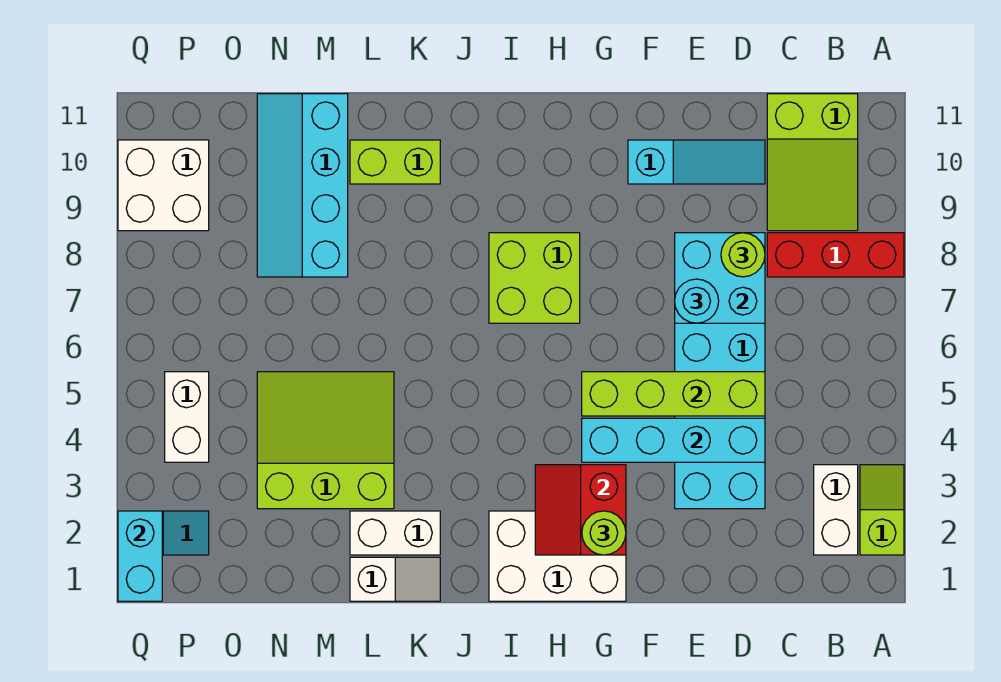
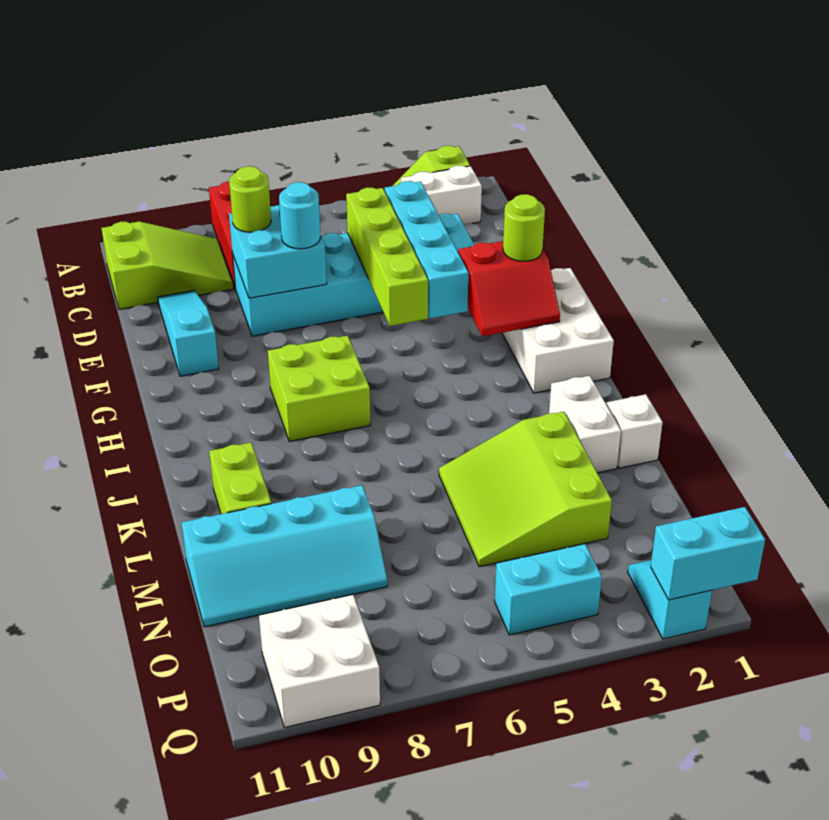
white brick P4:P5 level 1 -> cyan brick P4:P5 level 1

